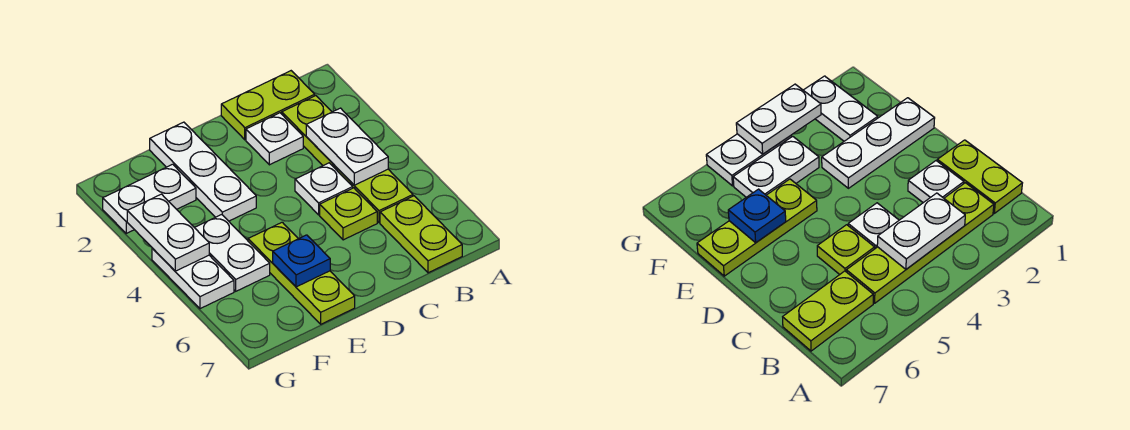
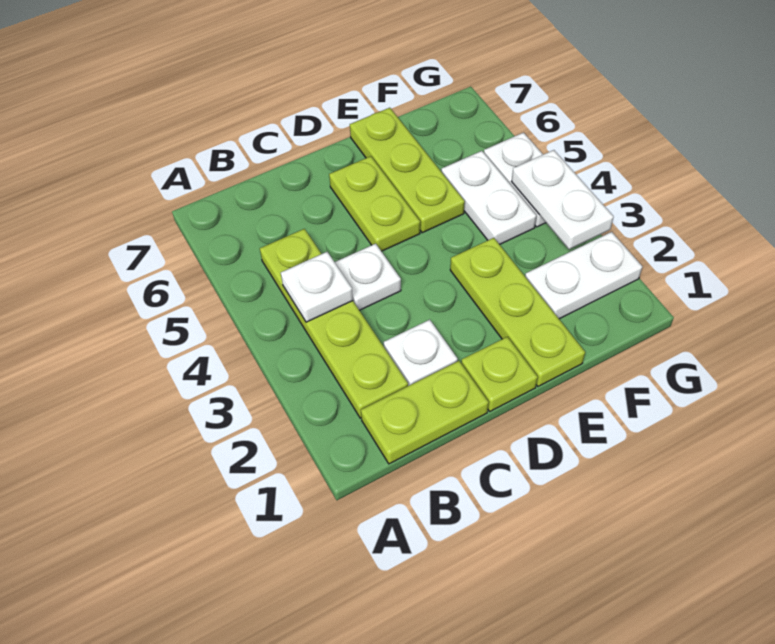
white plate B3:B4 level 2 -> white plate B4 level 2
lime plate B6:B7 level 1 -> lime plate D5:D6 level 1
lime plate C5 level 1 -> lime plate D1 level 1
white plate E1:E3 level 1 -> lime plate E1:E3 level 1
blue plate E6 level 2 -> none

